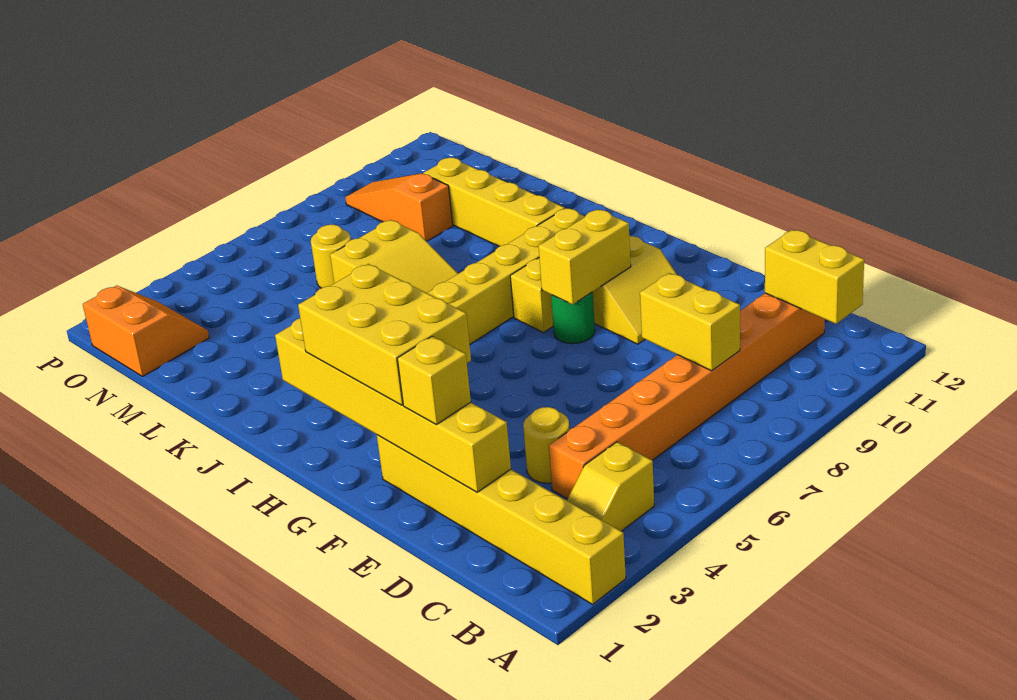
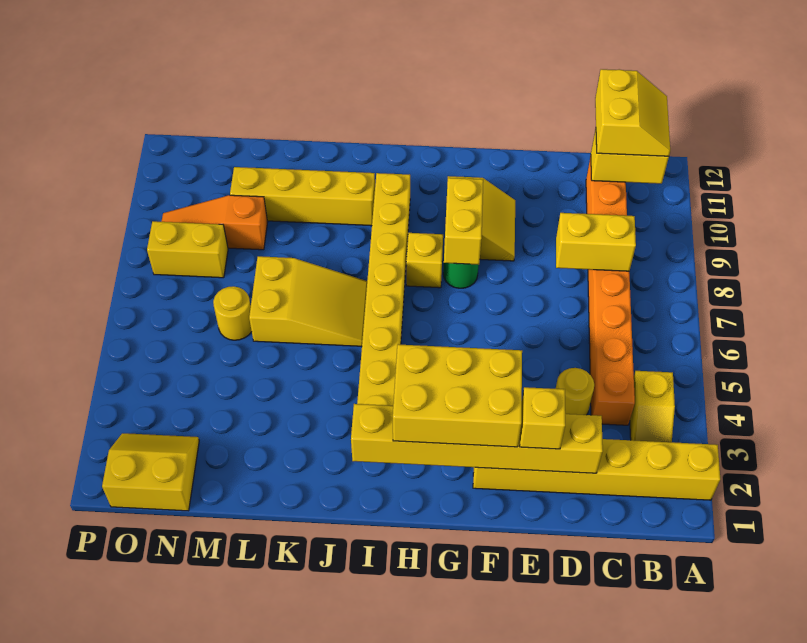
none -> yellow slope B11:C12 level 3 top C
orange slope N1:O2 level 1 top 1 -> yellow slope N1:O2 level 1 top 1
none -> yellow brick N8:O8 level 1

